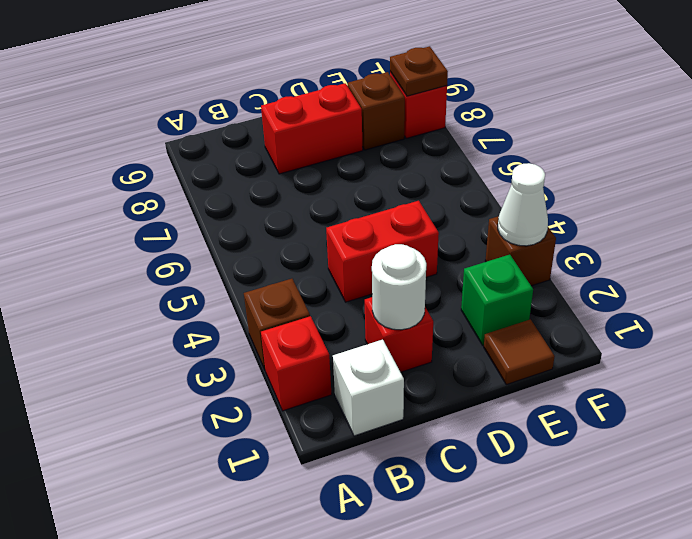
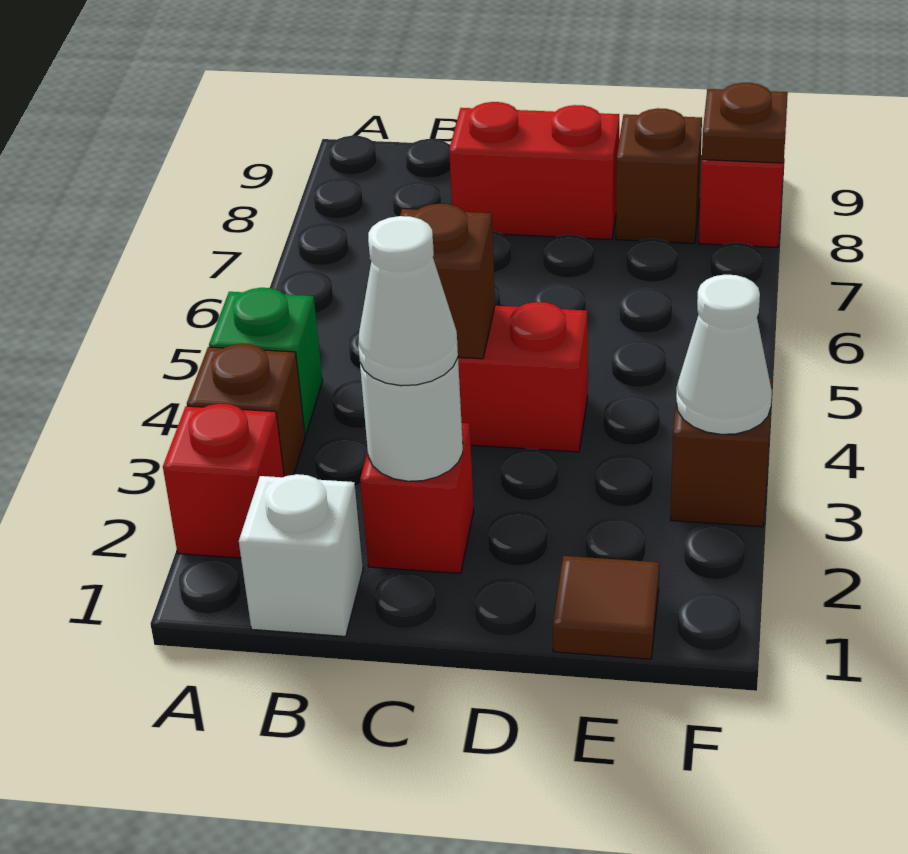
none -> white cone C2 level 3
none -> brown brick C4 level 2
green brick E2 level 1 -> green brick A4 level 1

